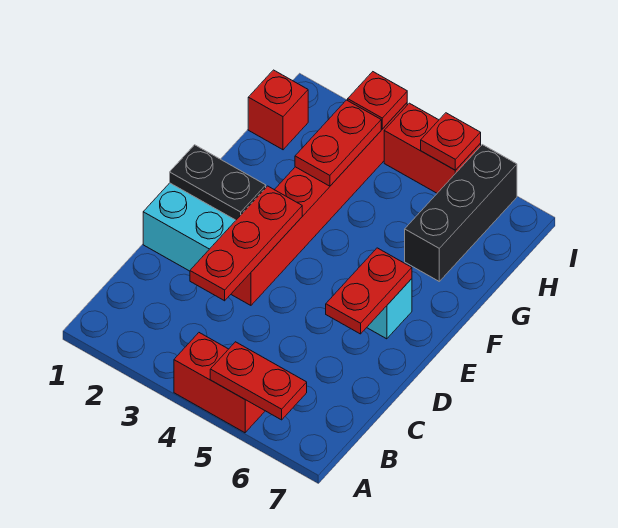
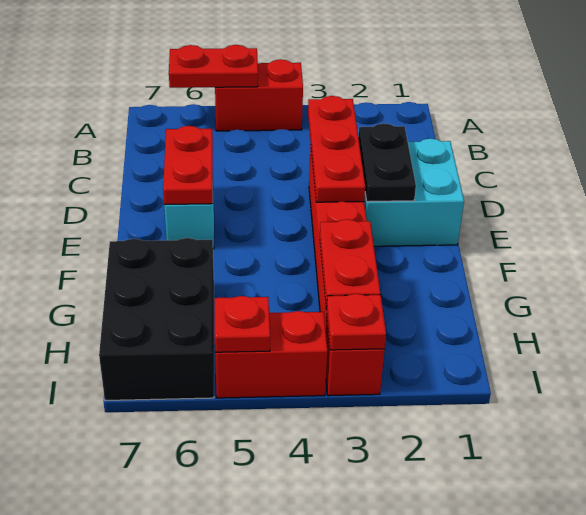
black plate E1:E2 level 2 -> black plate D2:E2 level 2
black brick G6:I6 level 1 -> black brick G6:I7 level 1
red brick H1 level 1 -> none

